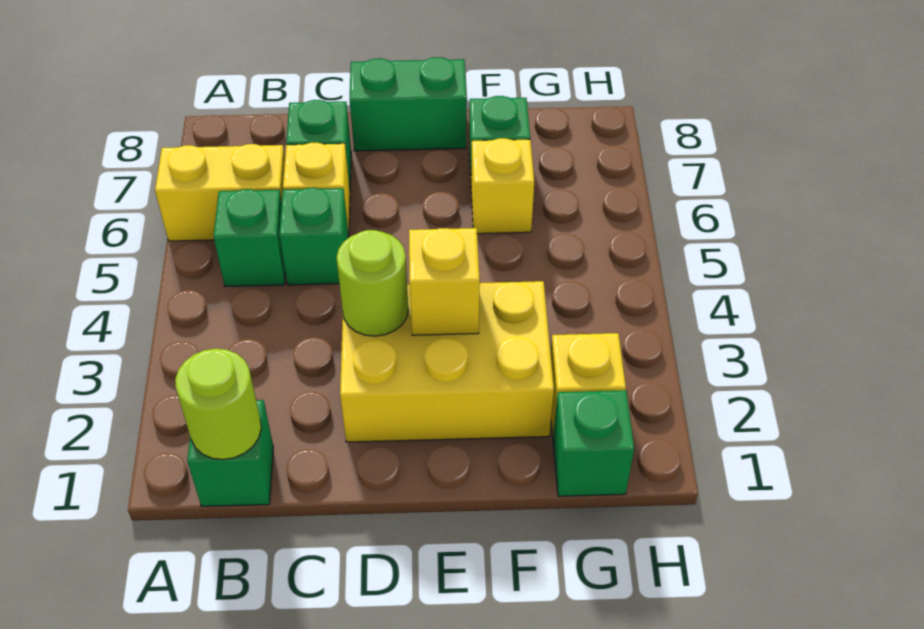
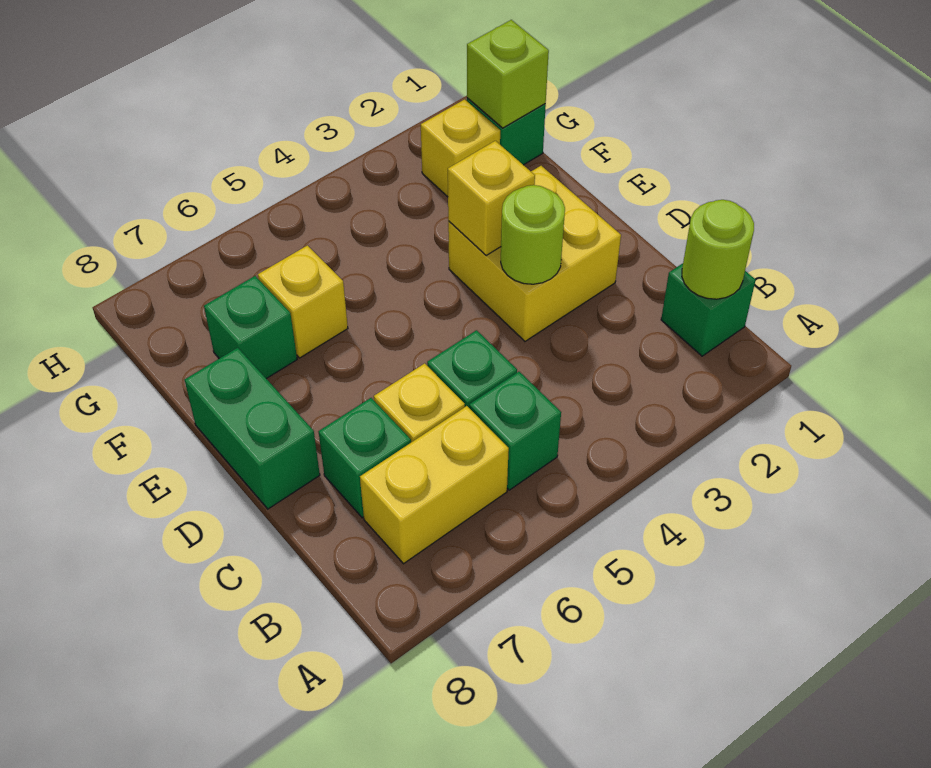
yellow brick A6:B6 level 1 -> yellow brick B6:B7 level 1
yellow brick D2:F3 level 1 -> yellow brick D2:E3 level 1
none -> lime brick G1 level 2

